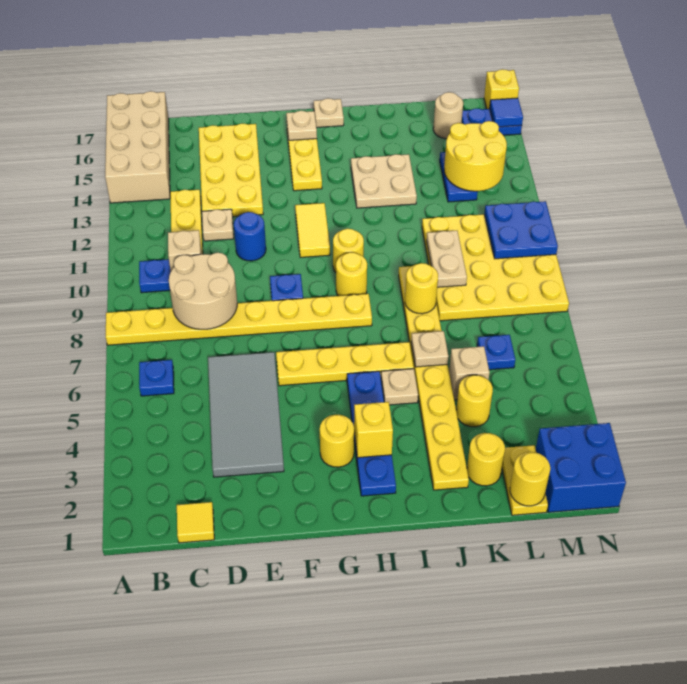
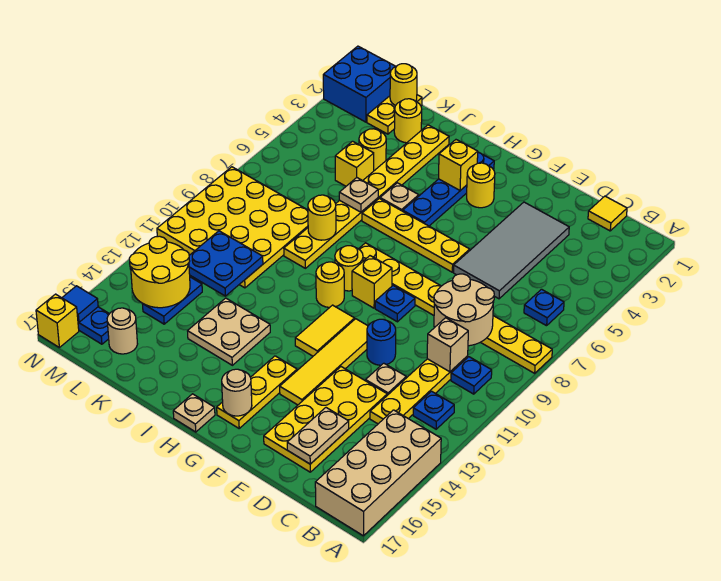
none -> yellow tile F11:F14 level 1
none -> yellow brick G9 level 1
tan plate G16 level 2 -> tan round brick G16 level 2
tan brick K5 level 1 -> yellow brick K5 level 1
tan plate K9:K10 level 2 -> tan plate D15:D16 level 2
blue plate L6 level 1 -> blue plate B12 level 1
blue plate M10:N11 level 2 -> blue plate K11:L12 level 2

